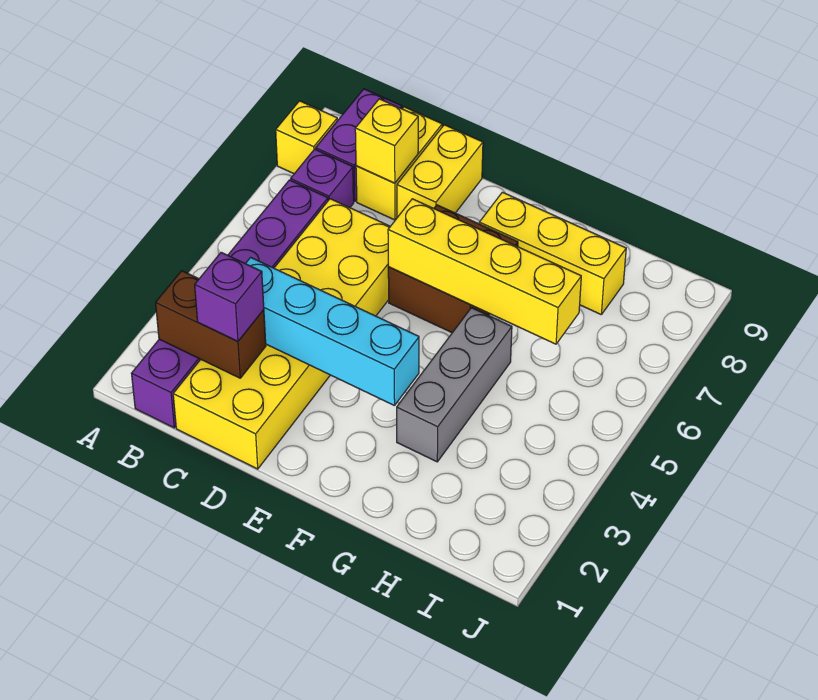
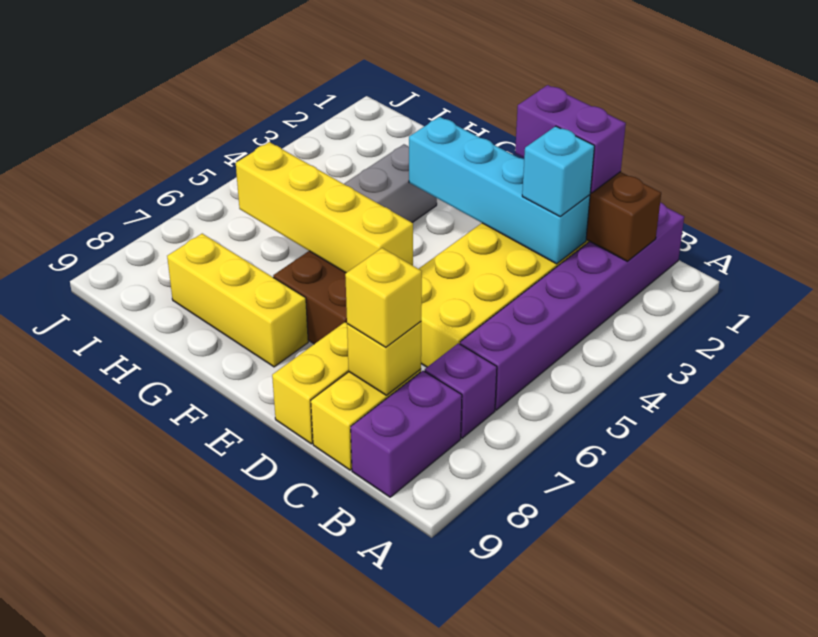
yellow brick A8 level 1 -> yellow brick C8 level 3
purple brick C2 level 3 -> purple brick C2:D2 level 3
none -> cyan brick C3 level 3

